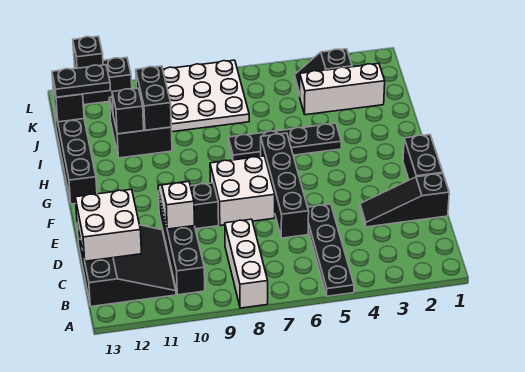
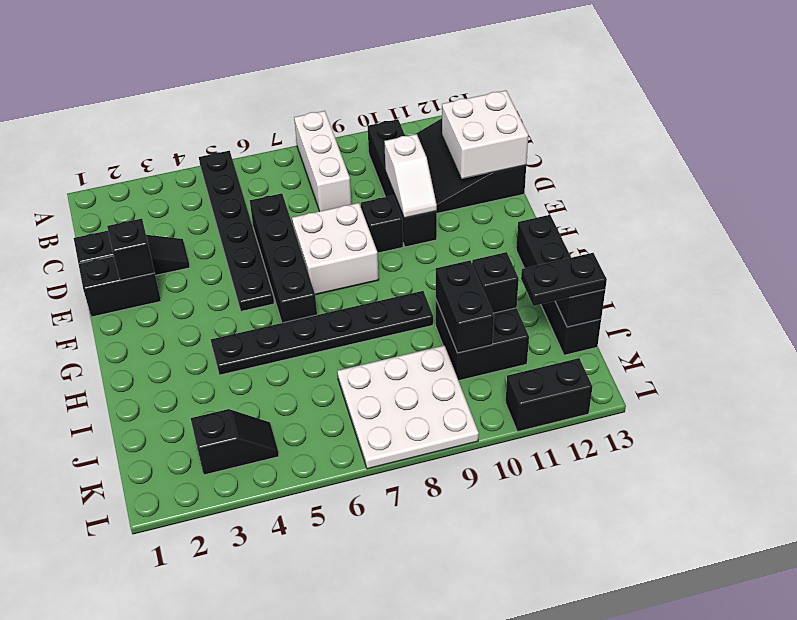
black plate A5:D5 level 1 -> black plate A5:F5 level 1
black brick E1:F1 level 1 -> black brick E1:E2 level 1
black plate H4:H7 level 1 -> black plate H4:H9 level 1
white brick J2:J4 level 1 -> none
black brick L12 level 2 -> black brick E2 level 2

